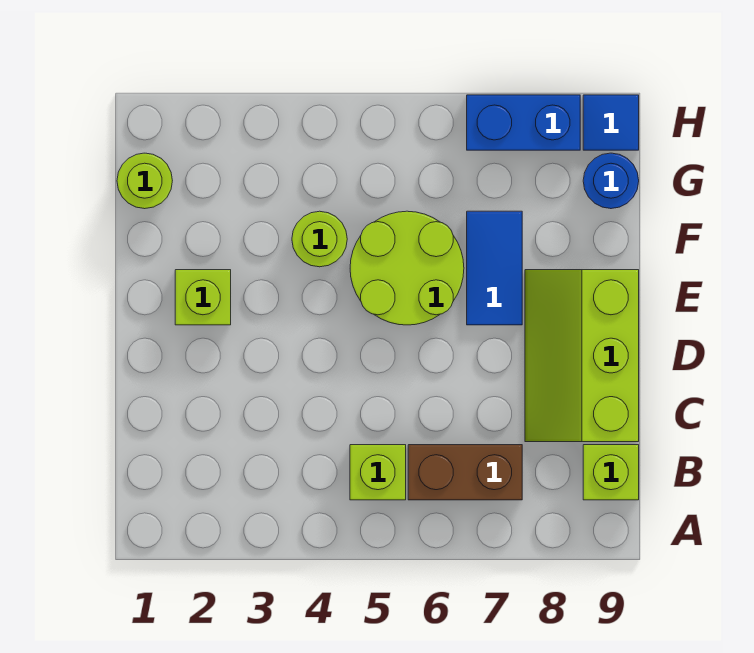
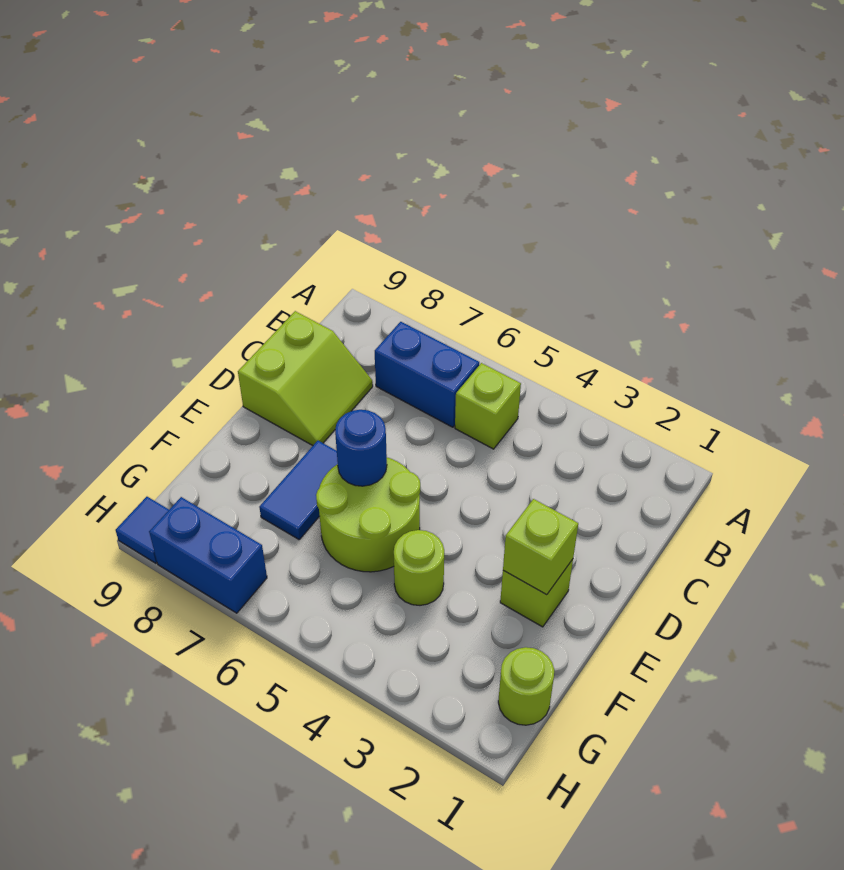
brown brick B6:B7 level 1 -> blue brick B6:B7 level 1
lime brick B9 level 1 -> lime brick E2 level 2
lime slope C8:E9 level 1 top 9 -> lime slope C8:D9 level 1 top 9
blue round brick G9 level 1 -> blue round brick E6 level 2

